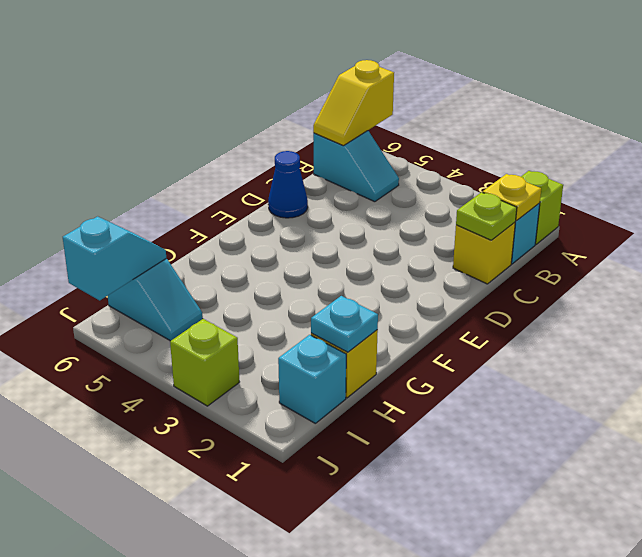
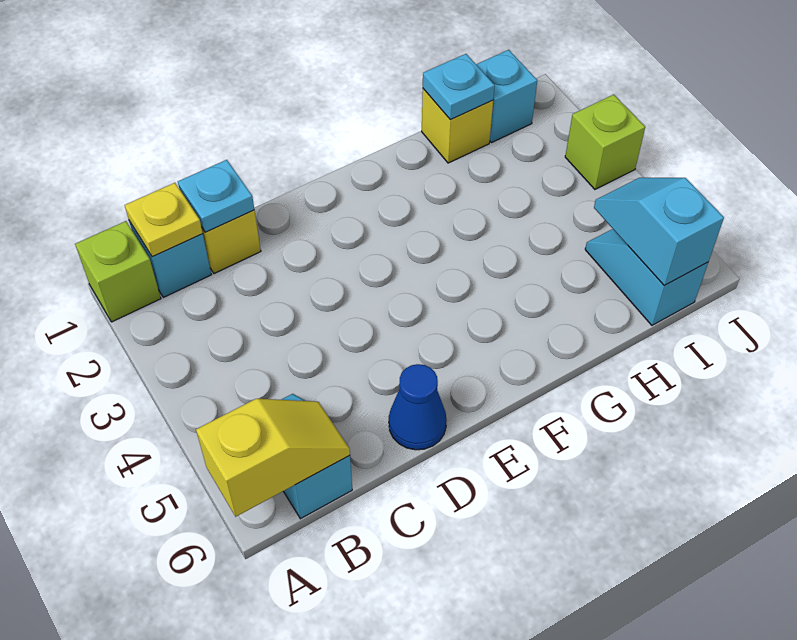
lime plate C1 level 2 -> cyan plate C1 level 2
cyan slope I6:J6 level 2 top J -> cyan slope I5:I6 level 2 top 6

